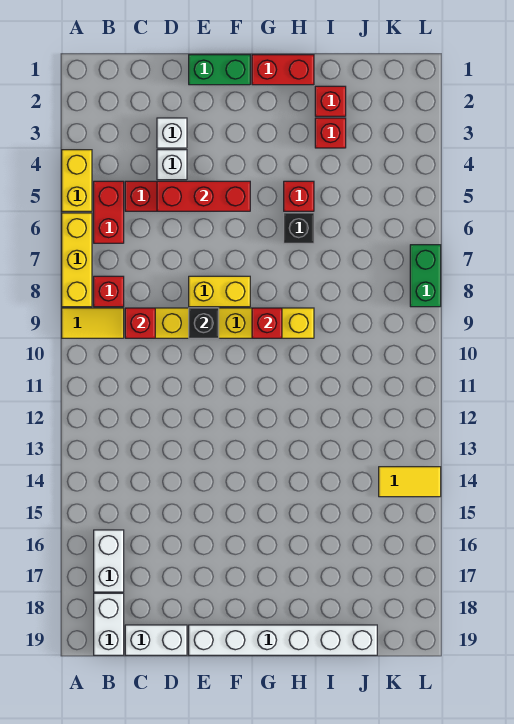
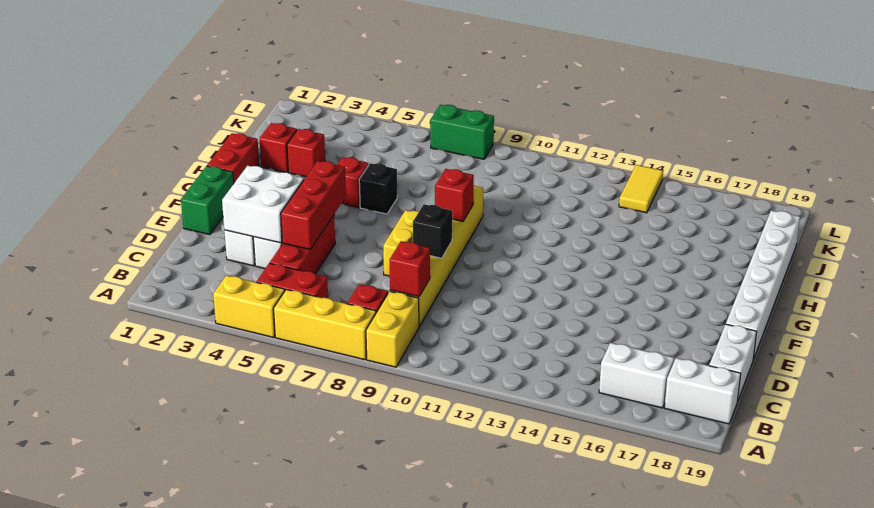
yellow tile A9:B9 level 1 -> yellow brick A9:B9 level 1
none -> white brick D3:E4 level 2

